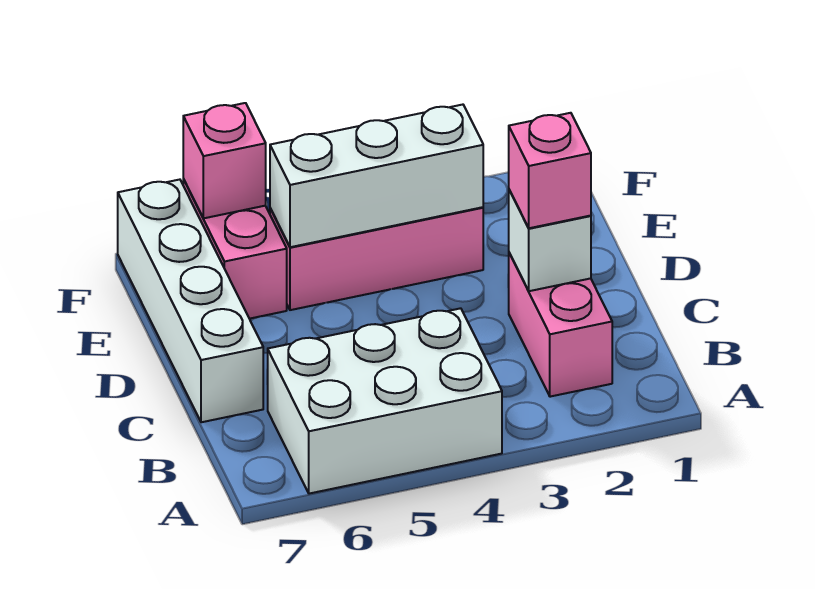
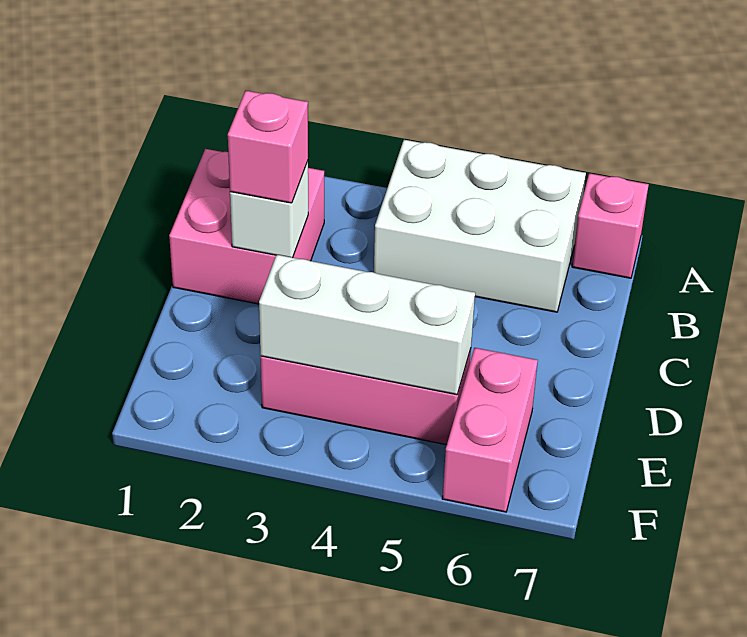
pink brick B2:C2 level 1 -> pink brick B1:C2 level 1
white brick C7:F7 level 1 -> none
pink brick F6 level 2 -> pink brick A7 level 1

